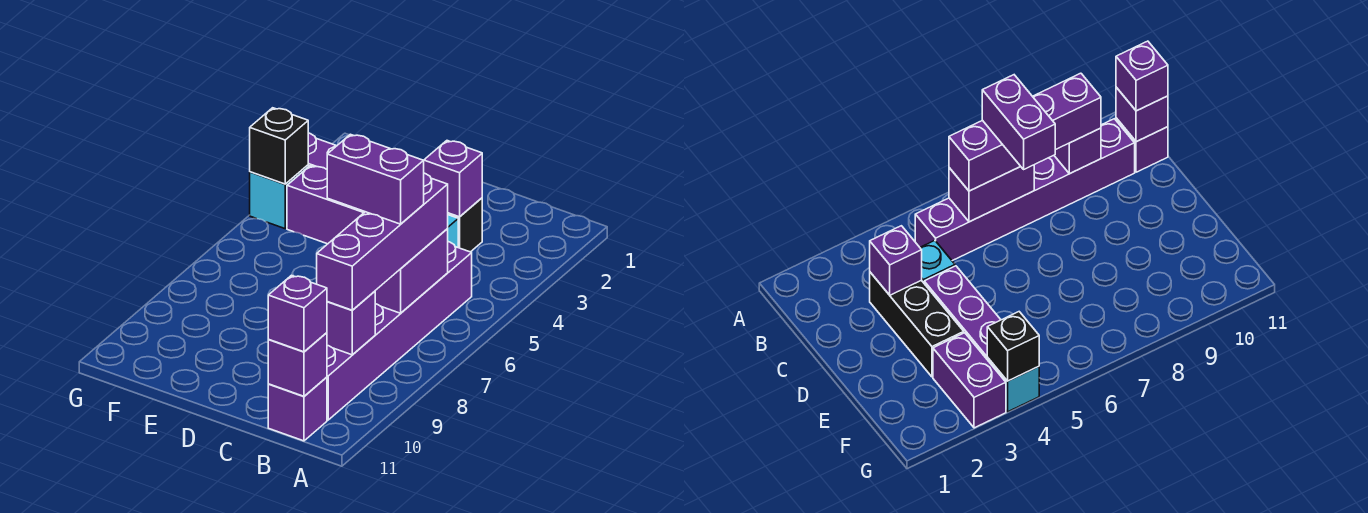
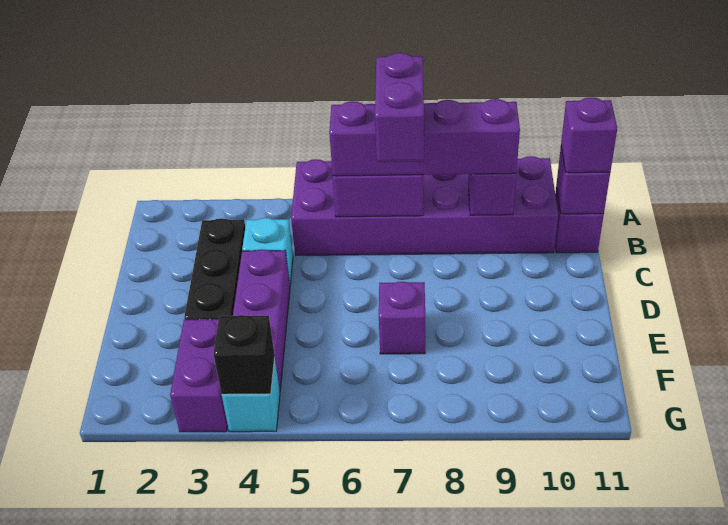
purple brick B5:B10 level 1 -> purple brick A5:B10 level 1
purple brick C3 level 2 -> purple brick E7 level 1

